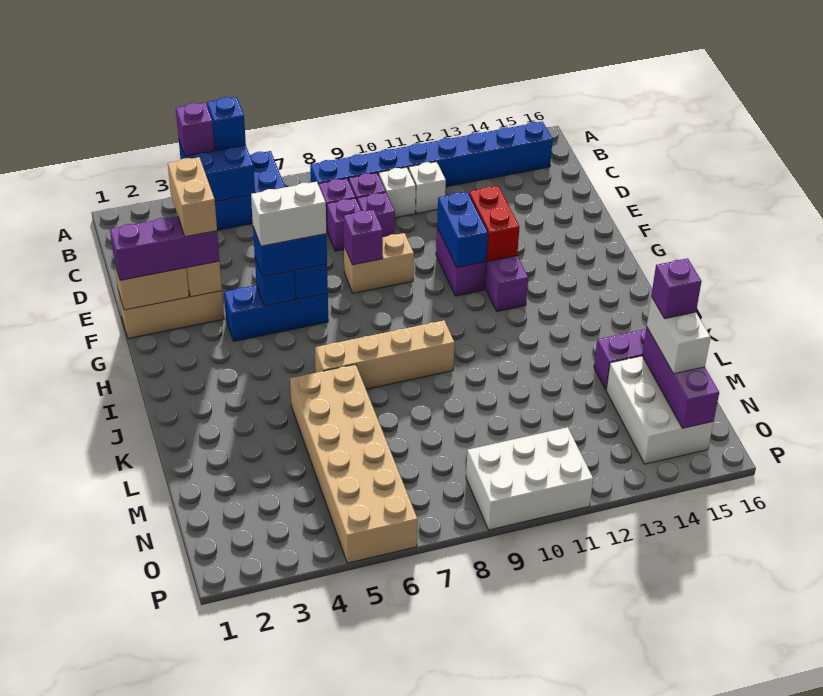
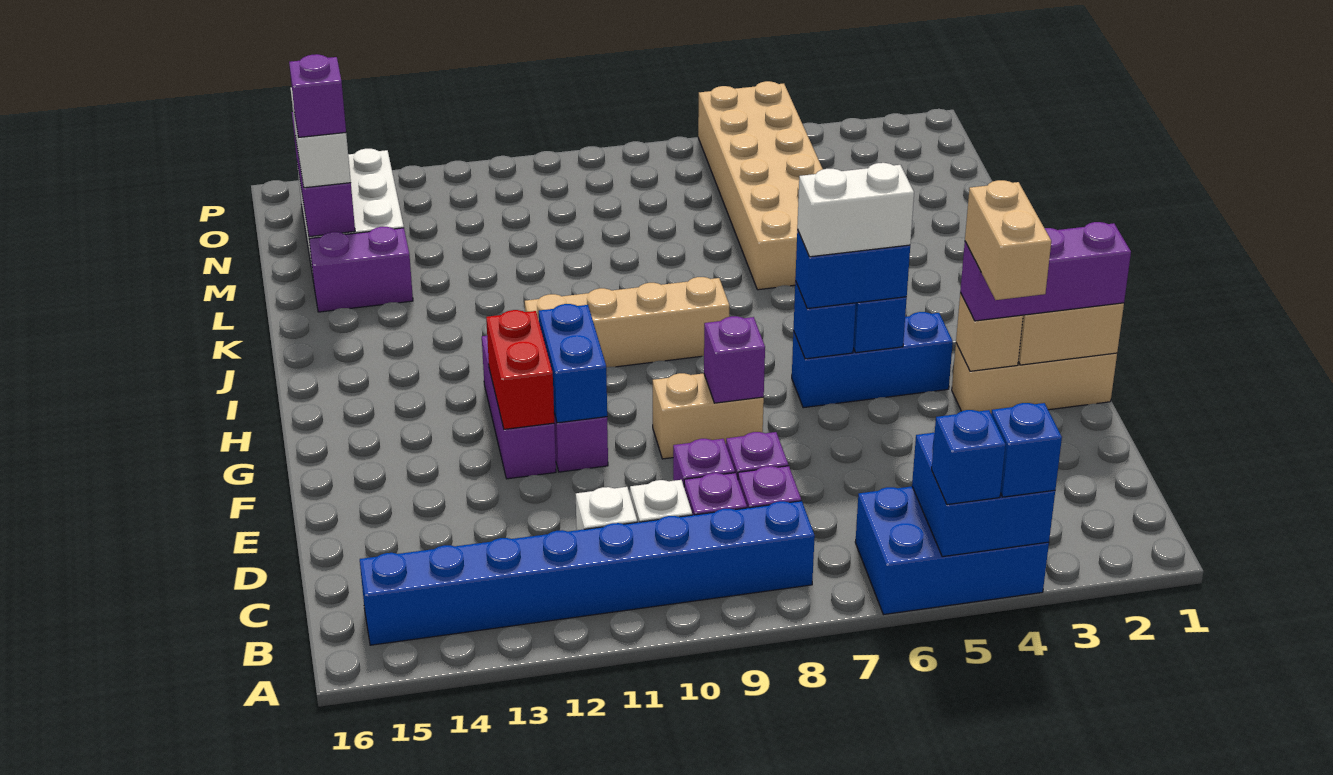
purple brick A4 level 3 -> blue brick A4 level 3
tan brick J6:J9 level 1 -> tan brick I8:I11 level 1
white brick O9:P11 level 1 -> none

